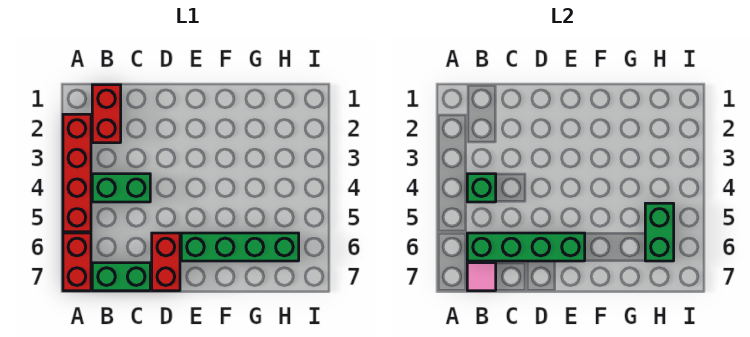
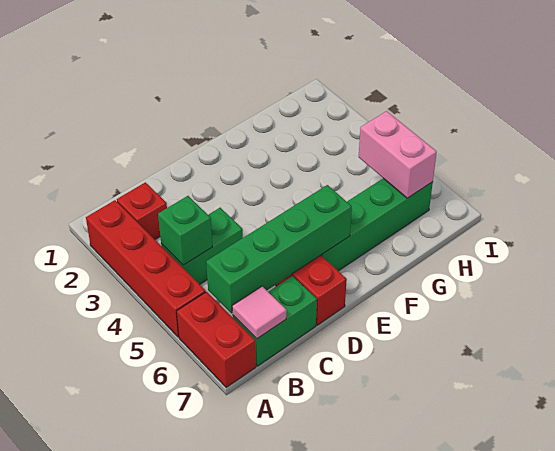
red brick B1:B2 level 1 -> red brick B2 level 1
green brick H5:H6 level 2 -> pink brick H5:H6 level 2

